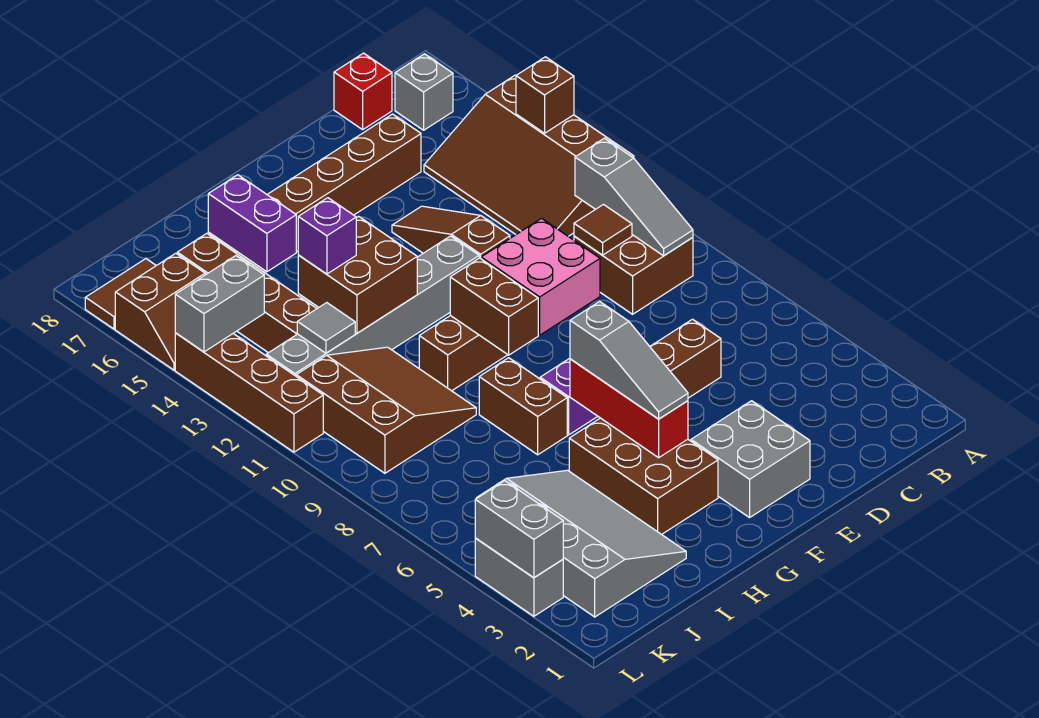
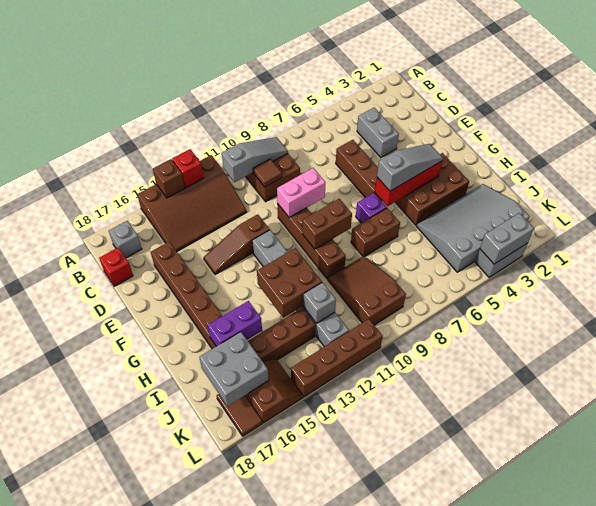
none -> red brick A13 level 2
grey brick E2:F3 level 1 -> grey brick J16:K17 level 2
pink brick E9:F10 level 2 -> pink brick E9:E10 level 2
brown slope I9:K11 level 1 top K -> brown slope I9:K10 level 1 top K
purple brick I13 level 3 -> none
grey tile J12 level 2 -> grey brick J12 level 2
grey brick K14:L14 level 2 -> grey brick C4:D4 level 1

